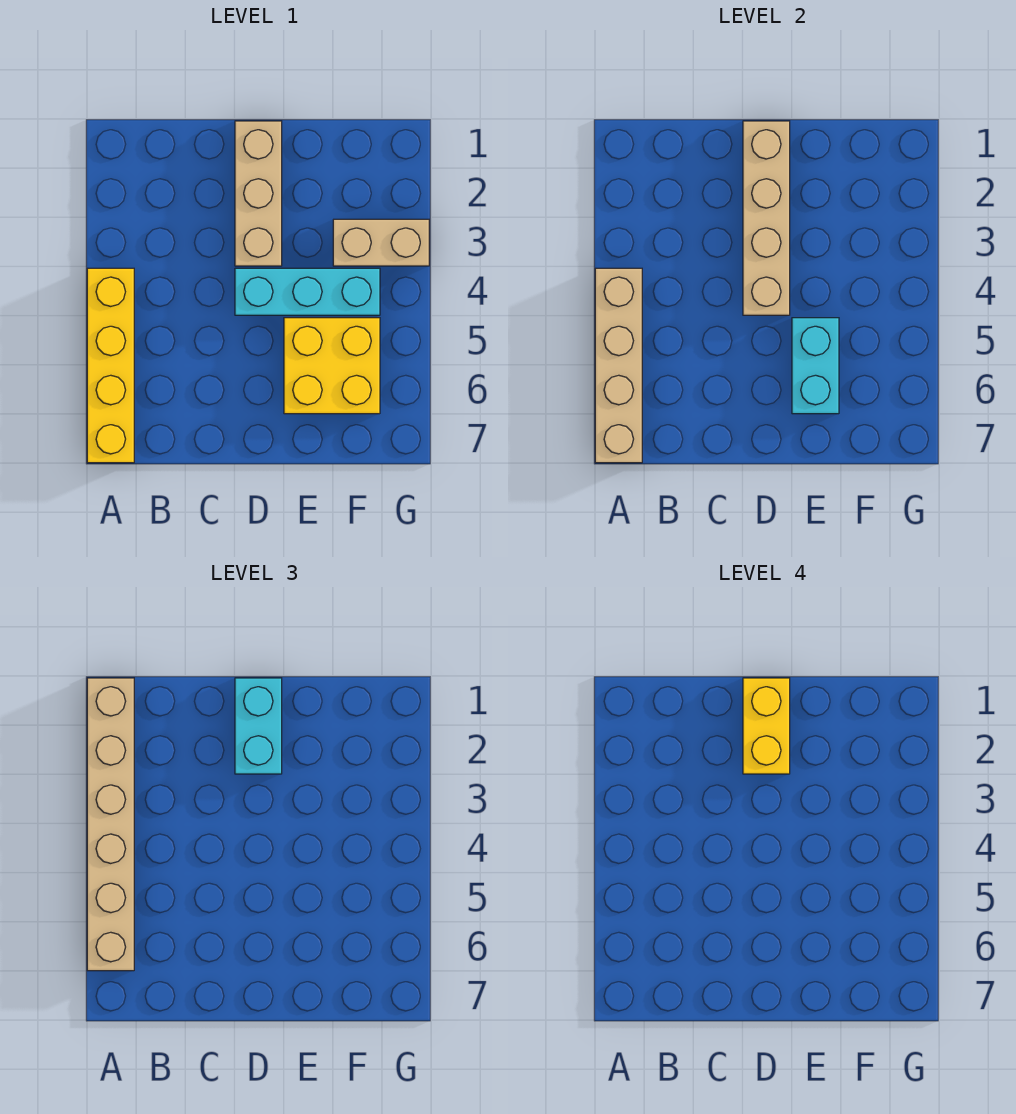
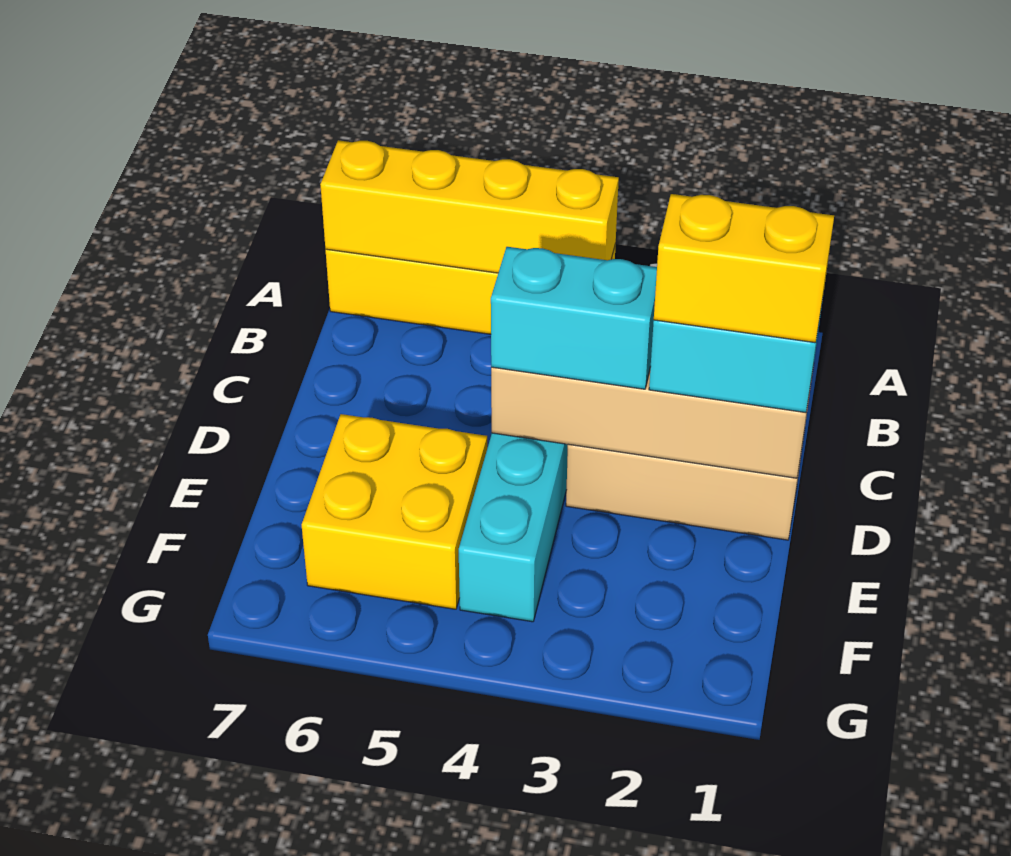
tan brick A1:A6 level 3 -> none
tan brick A4:A7 level 2 -> yellow brick A4:A7 level 2
cyan brick E5:E6 level 2 -> cyan brick D3:D4 level 3
tan brick F3:G3 level 1 -> none

